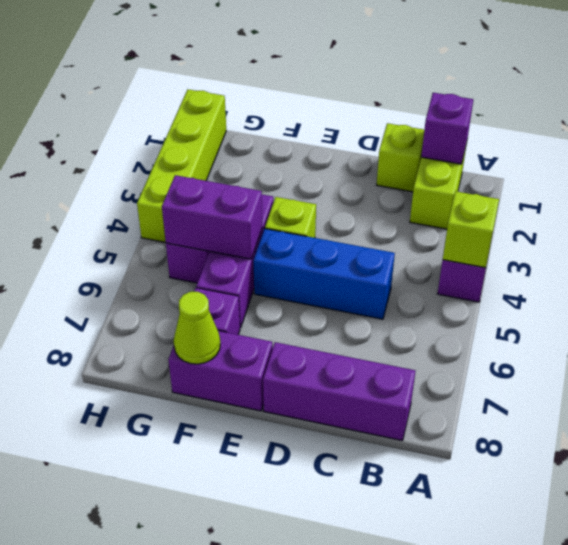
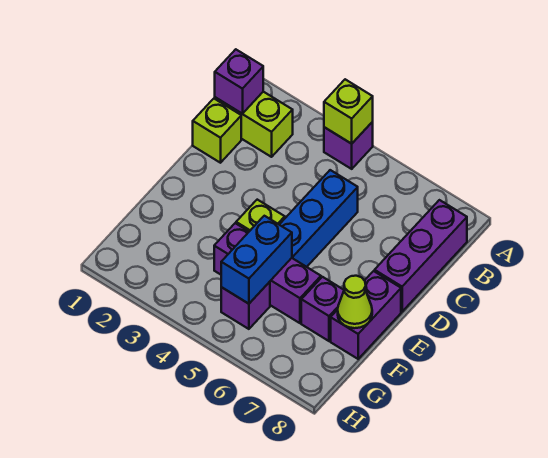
purple brick F5:G5 level 2 -> blue brick F5:G5 level 2
lime brick H1:H4 level 1 -> none

